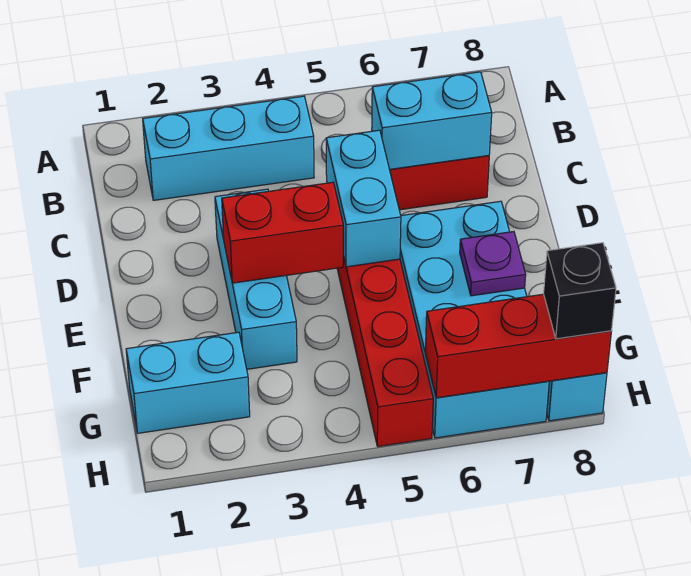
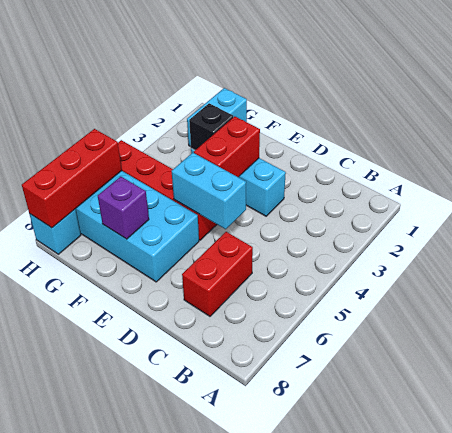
cyan brick B2:B4 level 1 -> none
cyan brick C6:C7 level 2 -> none
purple plate F7 level 2 -> purple brick F7 level 2
black brick H8 level 3 -> black brick F3 level 2

